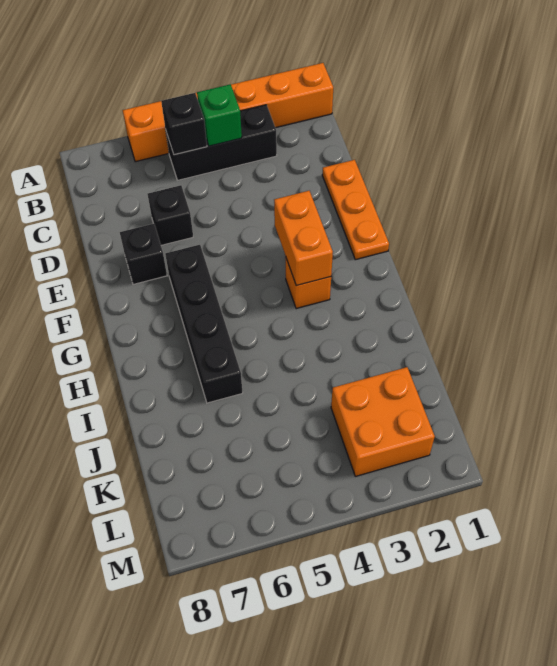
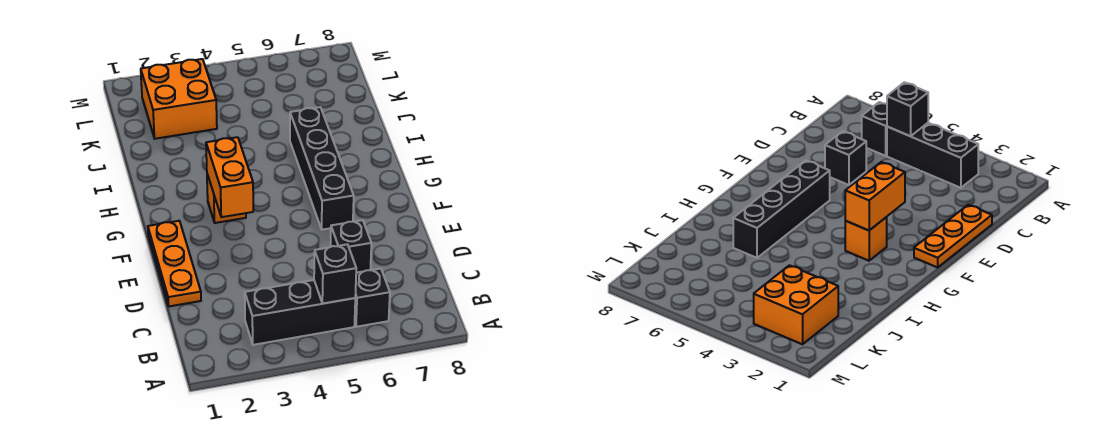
orange brick A1:A6 level 1 -> none
green brick B4 level 2 -> none
black brick E7 level 1 -> black brick B6 level 1

